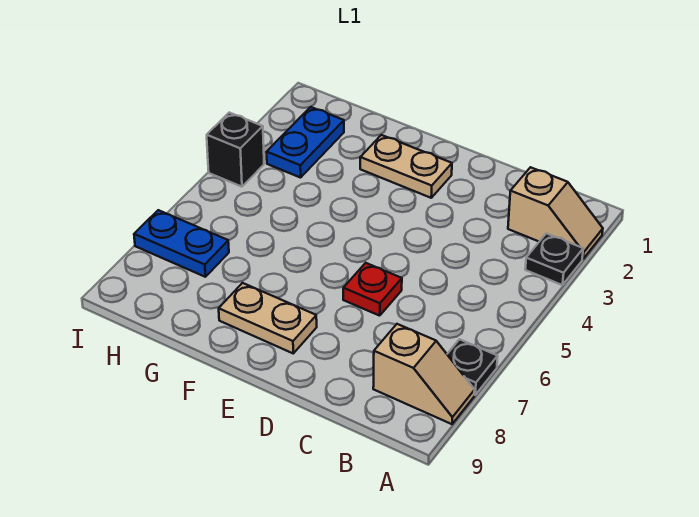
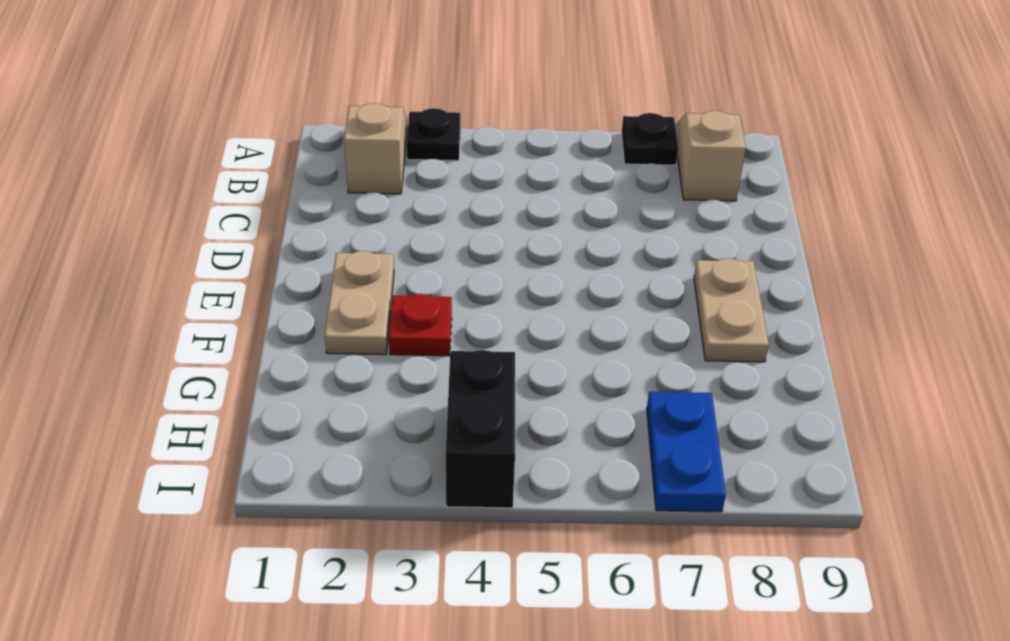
red plate D6 level 1 -> red plate F3 level 1
blue plate H2:H3 level 1 -> none
black brick I4 level 1 -> black brick H4:I4 level 1

